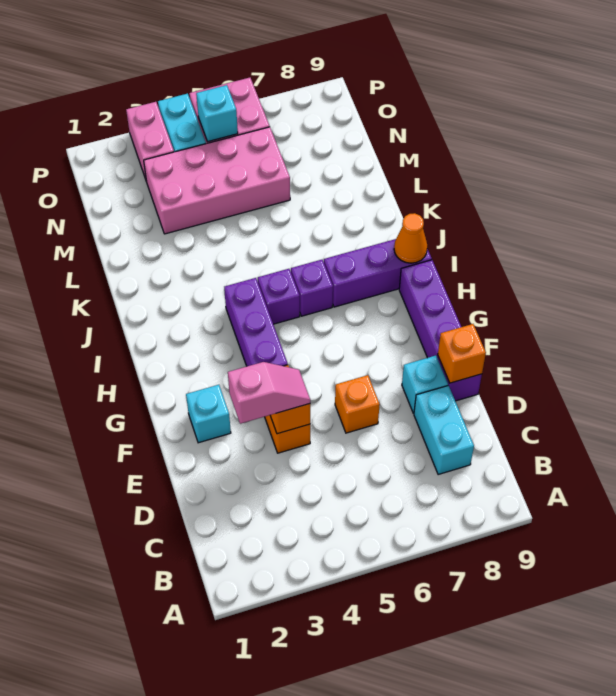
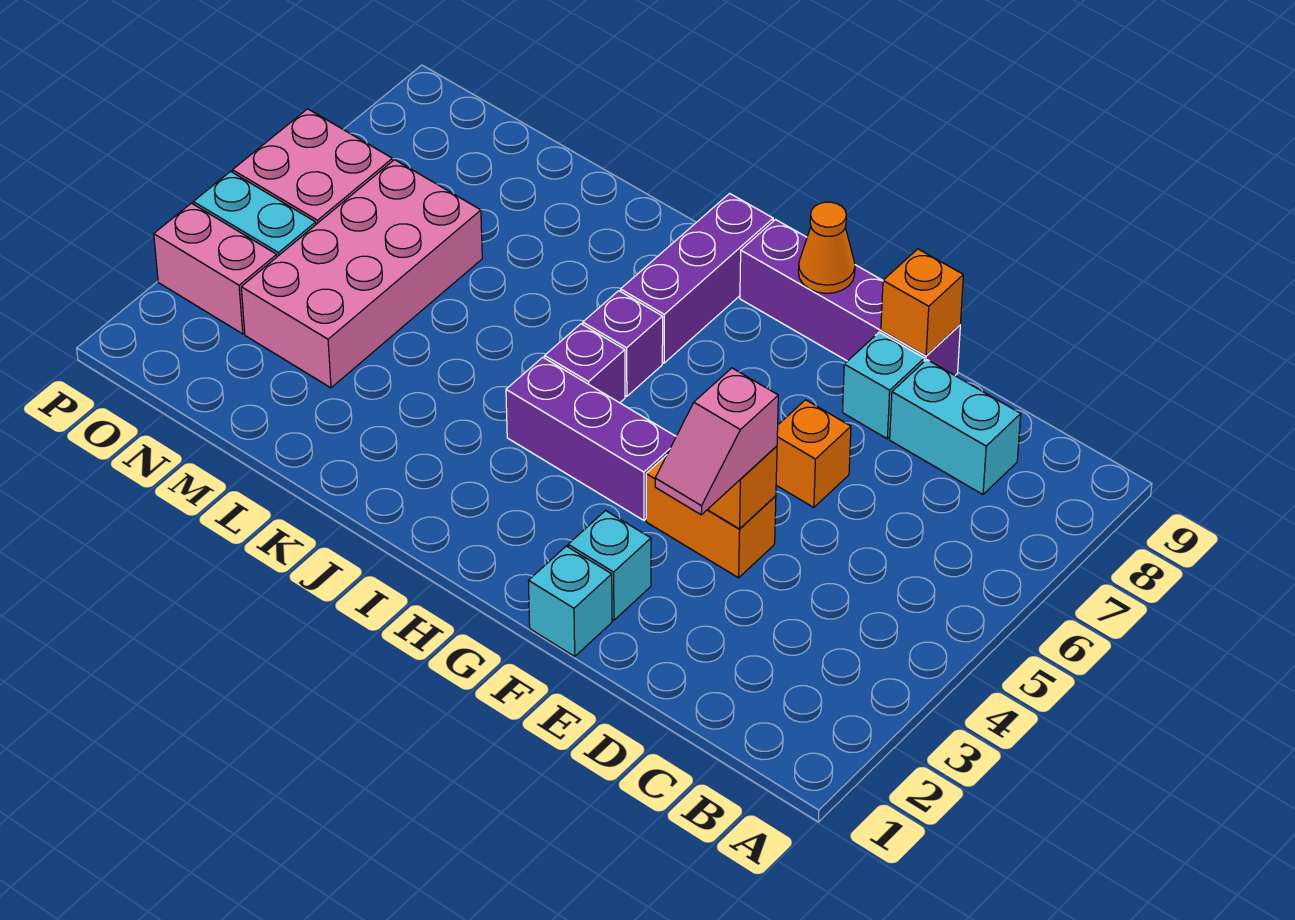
pink slope E3:E4 level 3 top 3 -> pink slope E3:E4 level 3 top 4
orange cone I9 level 2 -> orange cone G9 level 2
cyan brick O5 level 2 -> cyan brick F1 level 1

